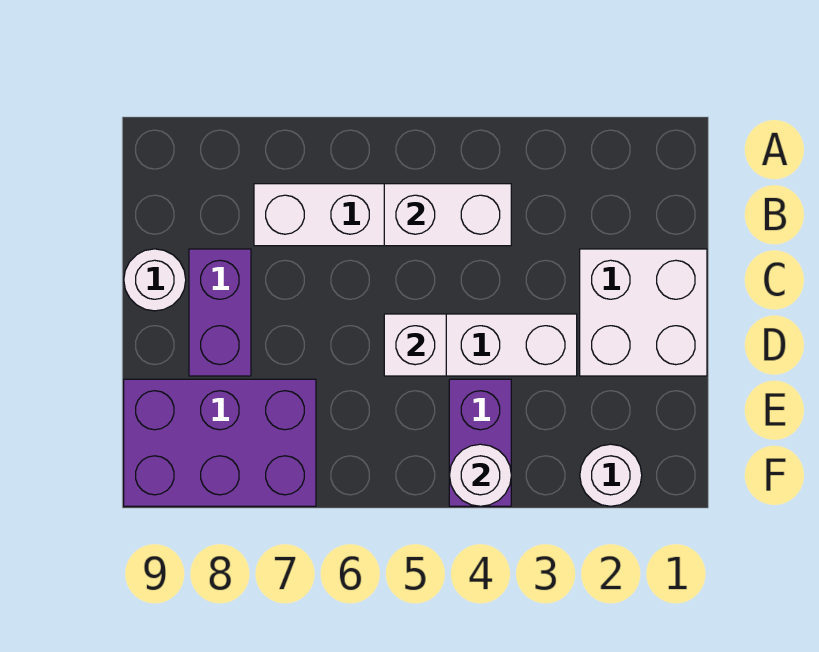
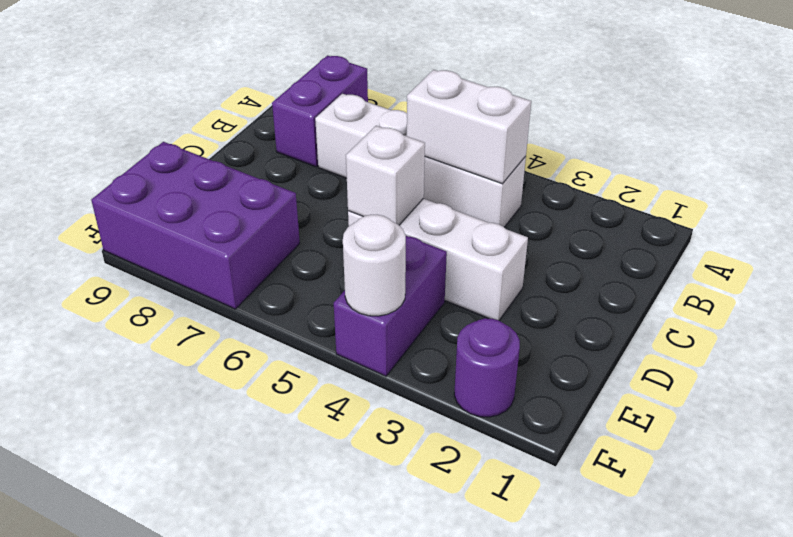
white brick C1:D2 level 1 -> none
purple brick C8:D8 level 1 -> purple brick A8:B8 level 1
white round brick C9 level 1 -> none
white round brick F2 level 1 -> purple round brick F2 level 1

